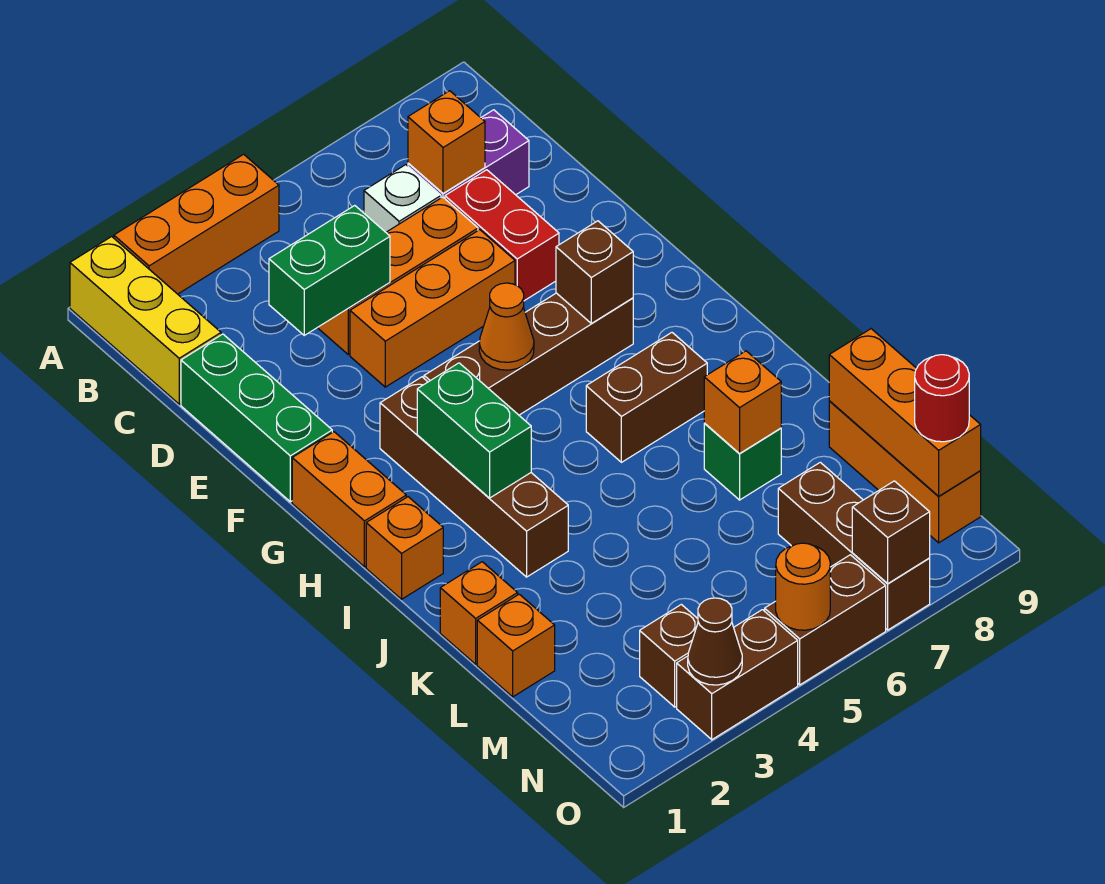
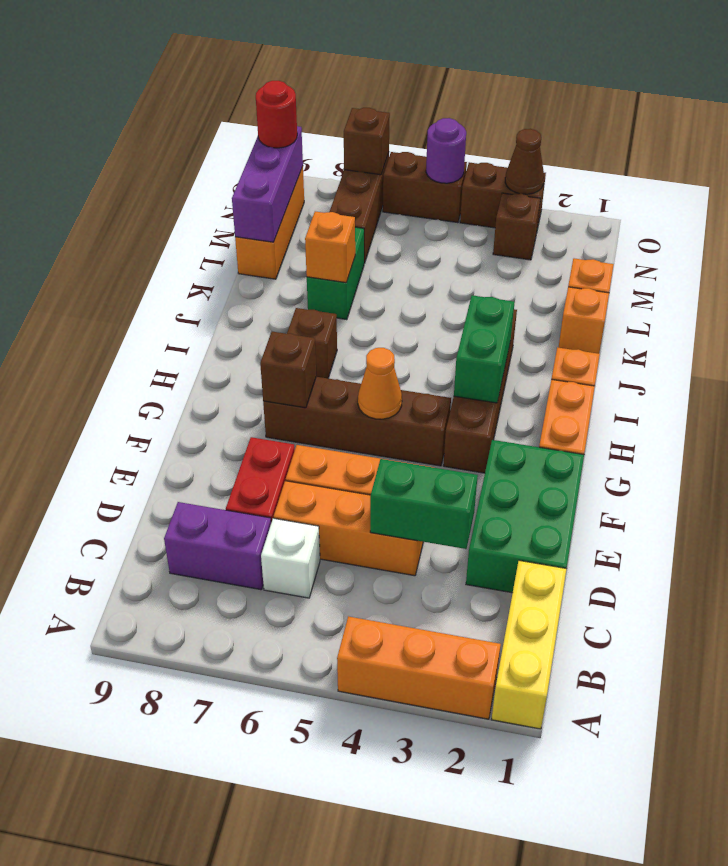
orange brick C7 level 2 -> none
green brick D1:F1 level 1 -> green brick D1:F2 level 1
brown brick I6:I7 level 1 -> brown brick I7 level 1
green brick K7 level 1 -> green brick K7:L7 level 1
orange brick L9:N9 level 2 -> purple brick L9:N9 level 2
orange round brick O5 level 2 -> purple round brick O5 level 2

